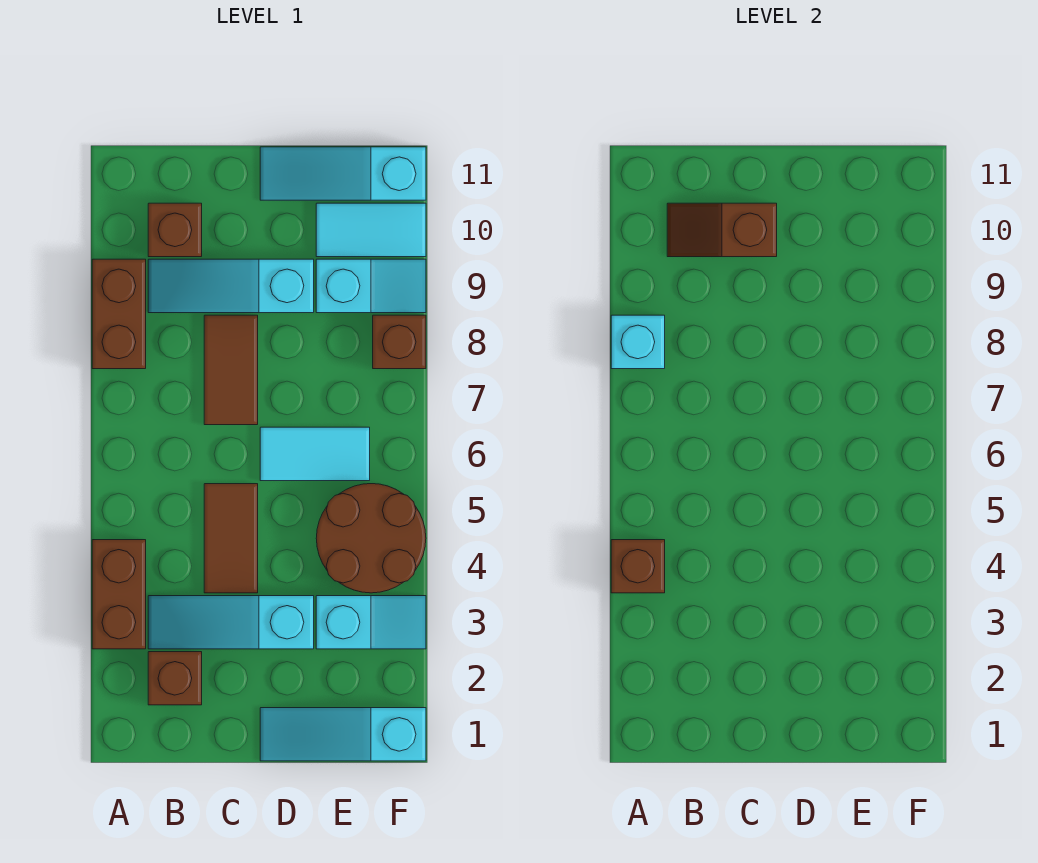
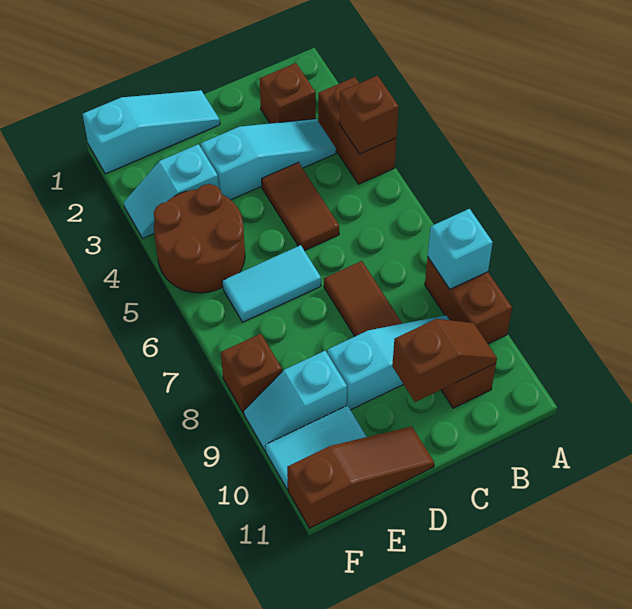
cyan slope D11:F11 level 1 top F -> brown slope D11:F11 level 1 top F

